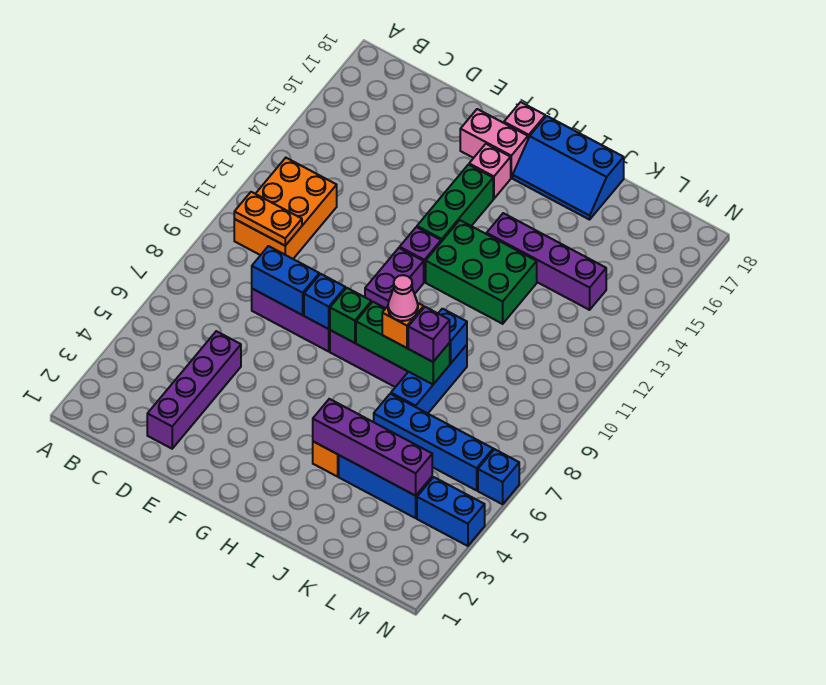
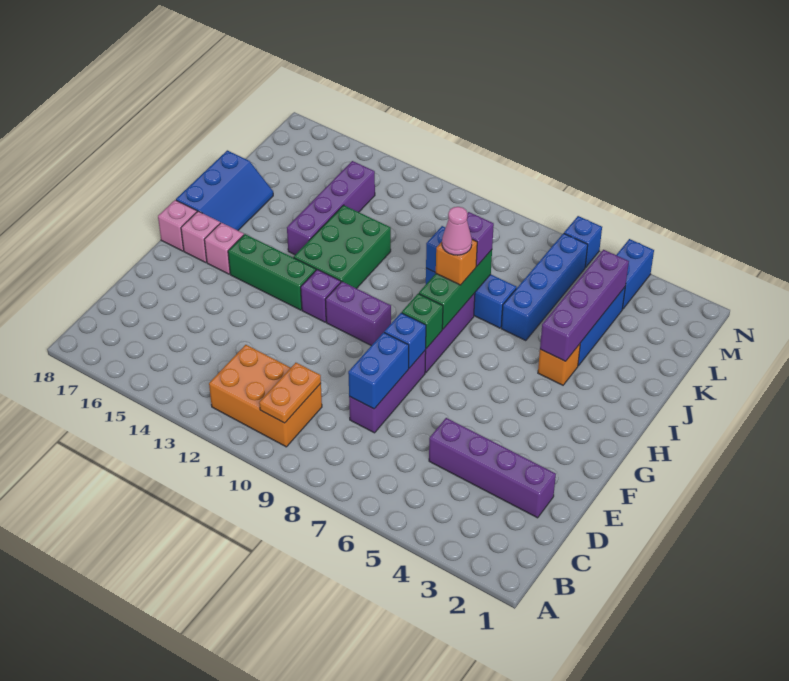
pink brick F17:G17 level 1 -> pink brick G17 level 1

